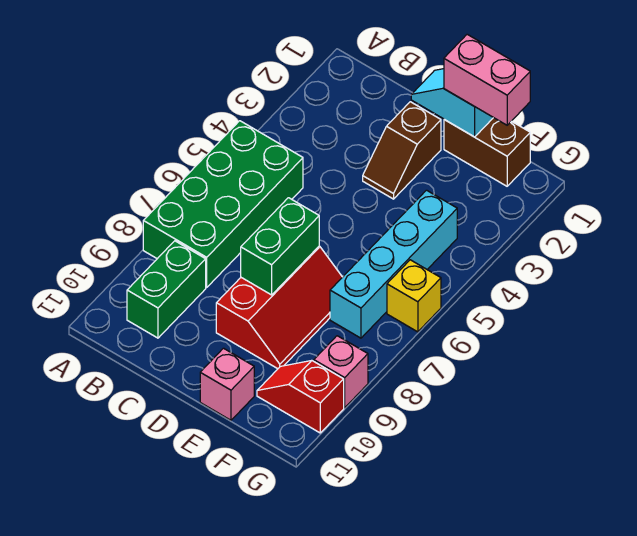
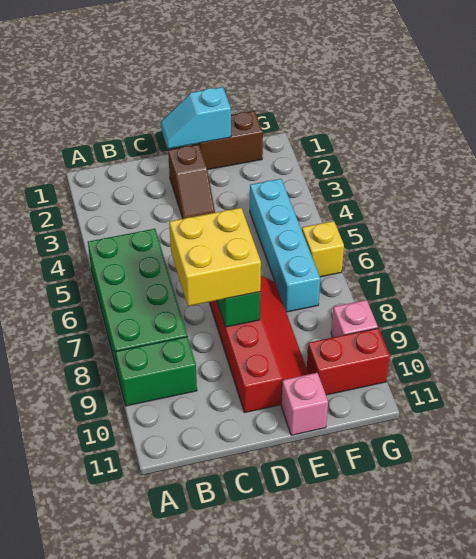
green brick B9:B10 level 1 -> green brick A9:B9 level 1
none -> yellow brick C7:D8 level 3
red slope D7:E9 level 1 top D -> red slope D7:E10 level 1 top D
pink brick E1:F1 level 3 -> none
red slope F10:G10 level 1 top G -> red brick F10:G10 level 1

